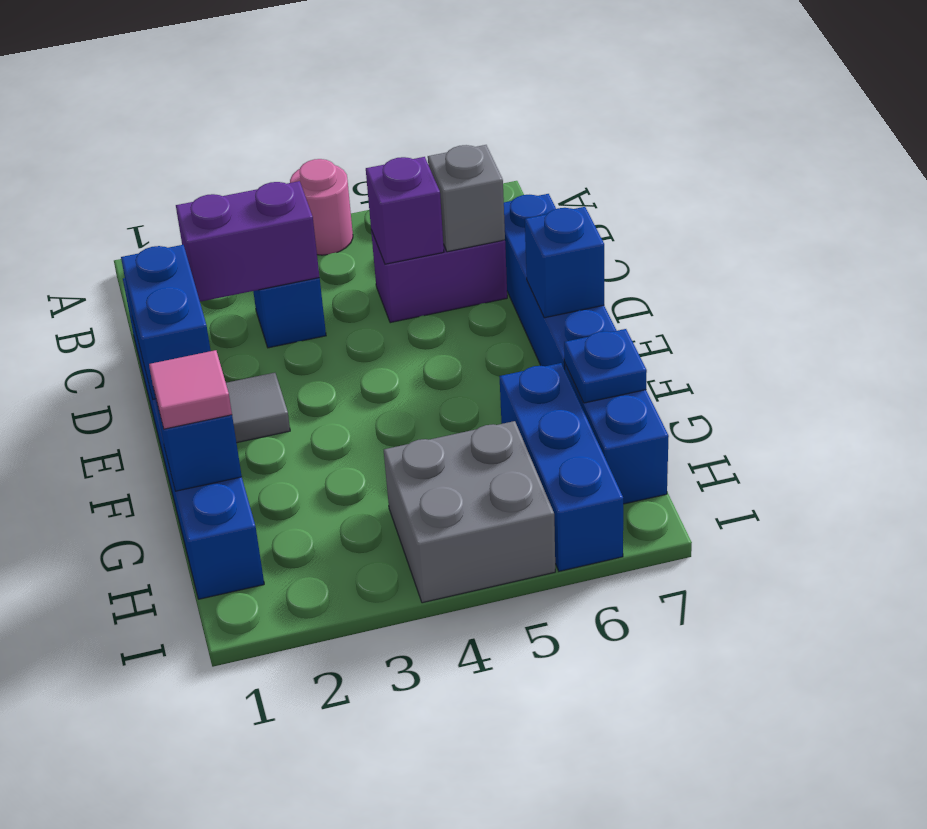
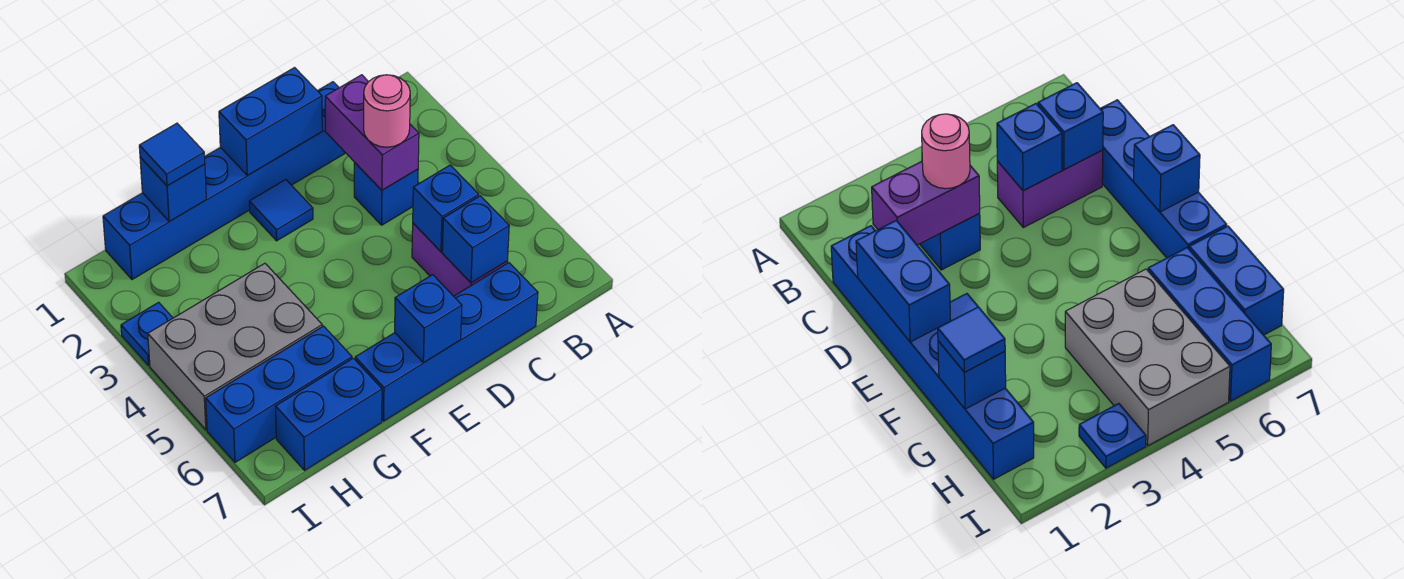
pink round brick A4 level 1 -> pink round brick C3 level 3
purple brick C5 level 2 -> blue brick C5 level 2
grey brick C6 level 2 -> blue brick C6 level 2
grey tile E2 level 1 -> blue tile E2 level 1
pink tile G1 level 3 -> blue tile G1 level 3
blue plate G7 level 2 -> blue plate I3 level 1
grey brick H4:I5 level 1 -> grey brick G4:I5 level 1

